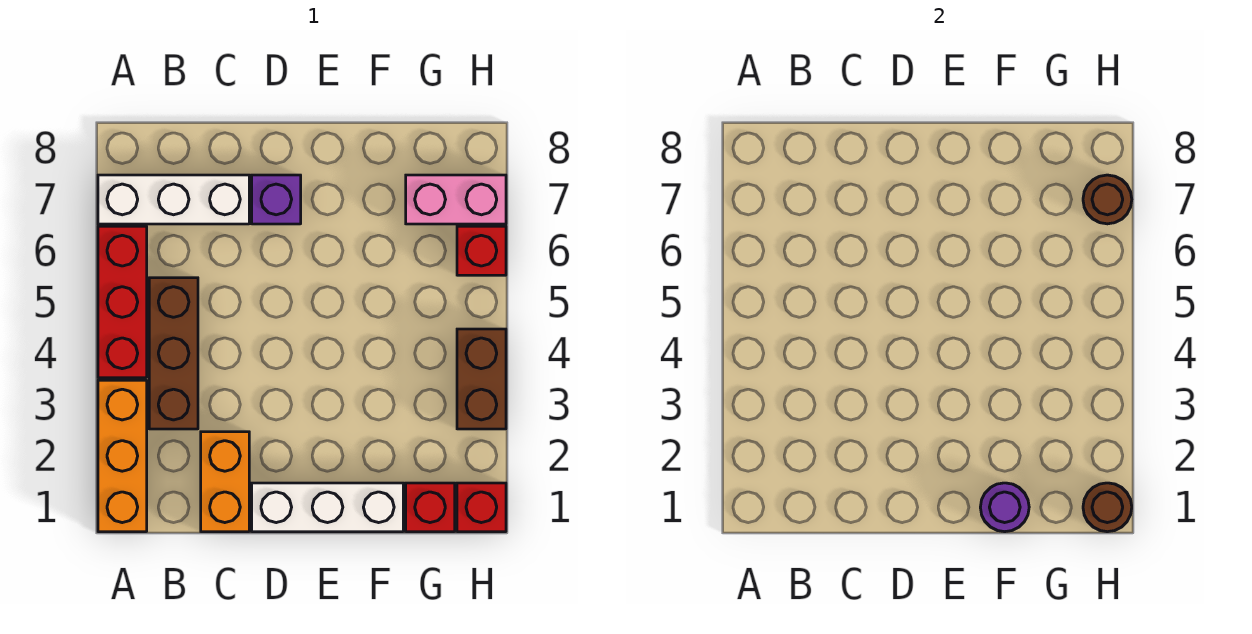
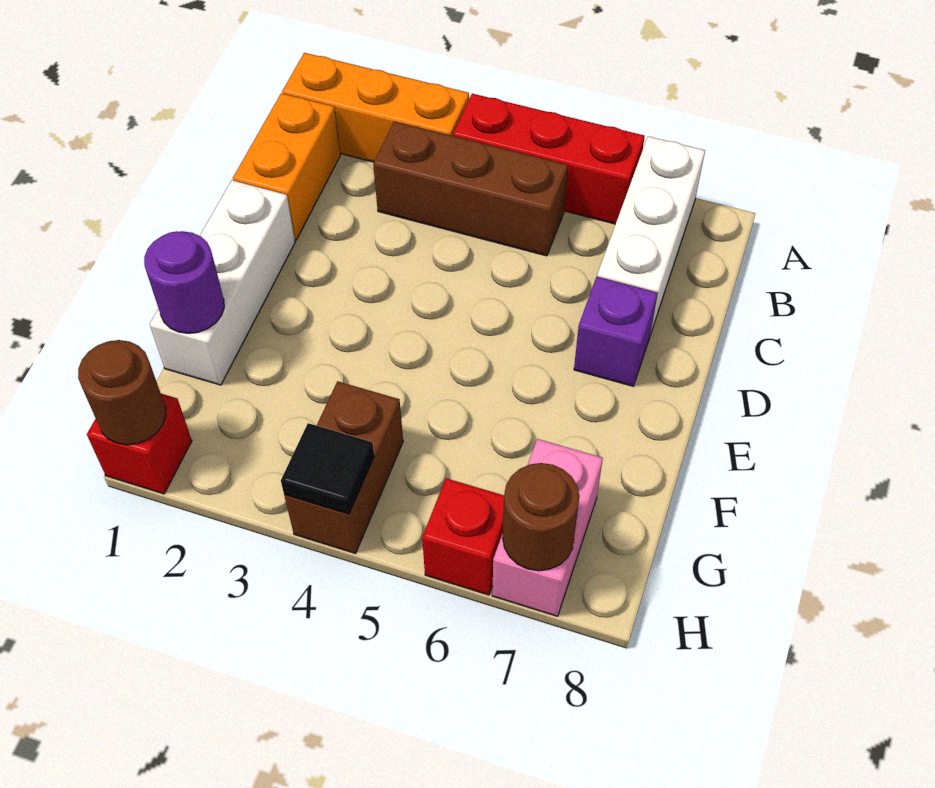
orange brick C1:C2 level 1 -> orange brick B1:C1 level 1
red brick G1 level 1 -> none
brown brick H3:H4 level 1 -> brown brick G4:H4 level 1
none -> black tile H4 level 2

